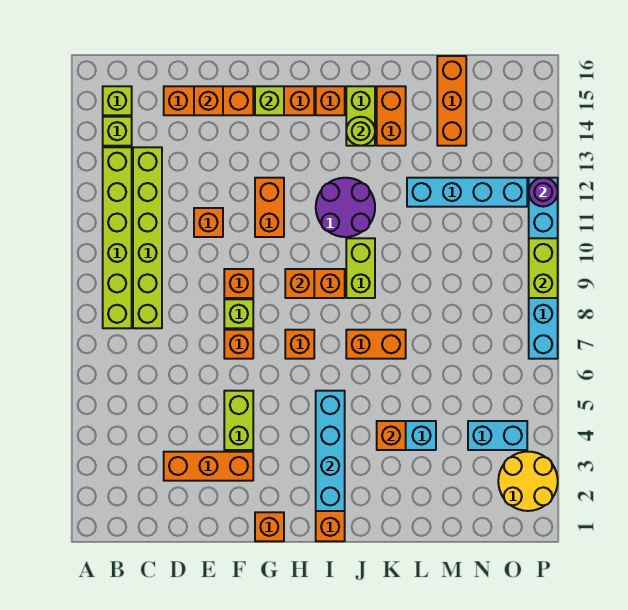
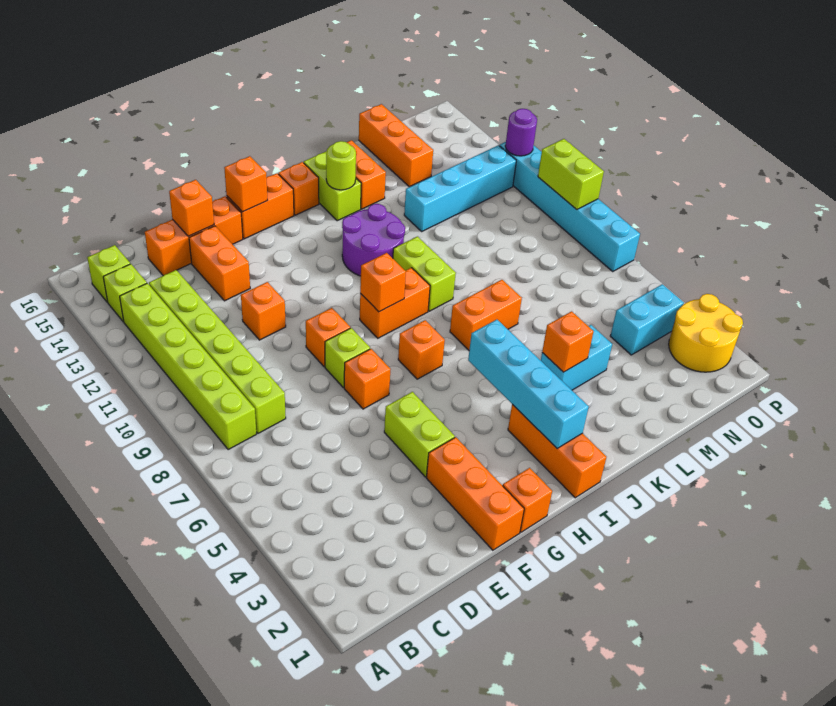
orange brick D3:F3 level 1 -> orange brick F1:F3 level 1
orange brick G11:G12 level 1 -> orange brick E13:E14 level 1
lime brick G15 level 2 -> orange brick G15 level 2

